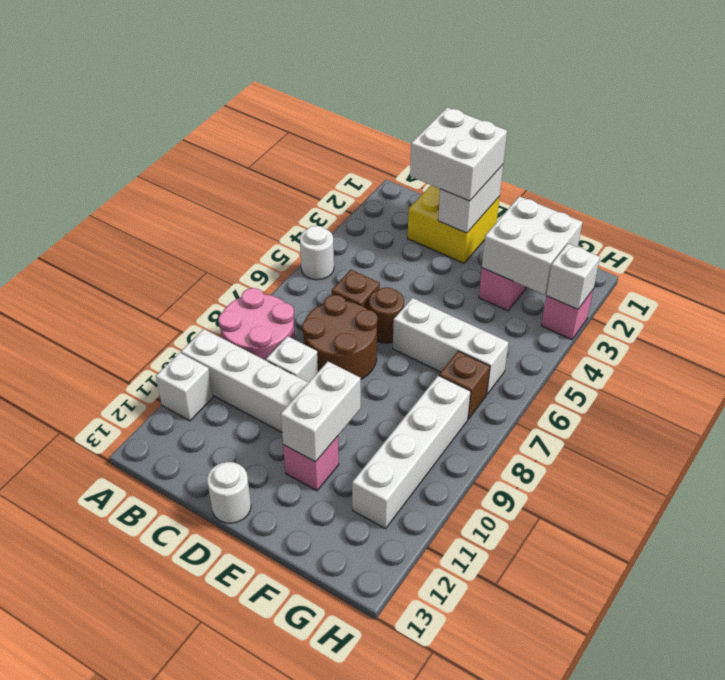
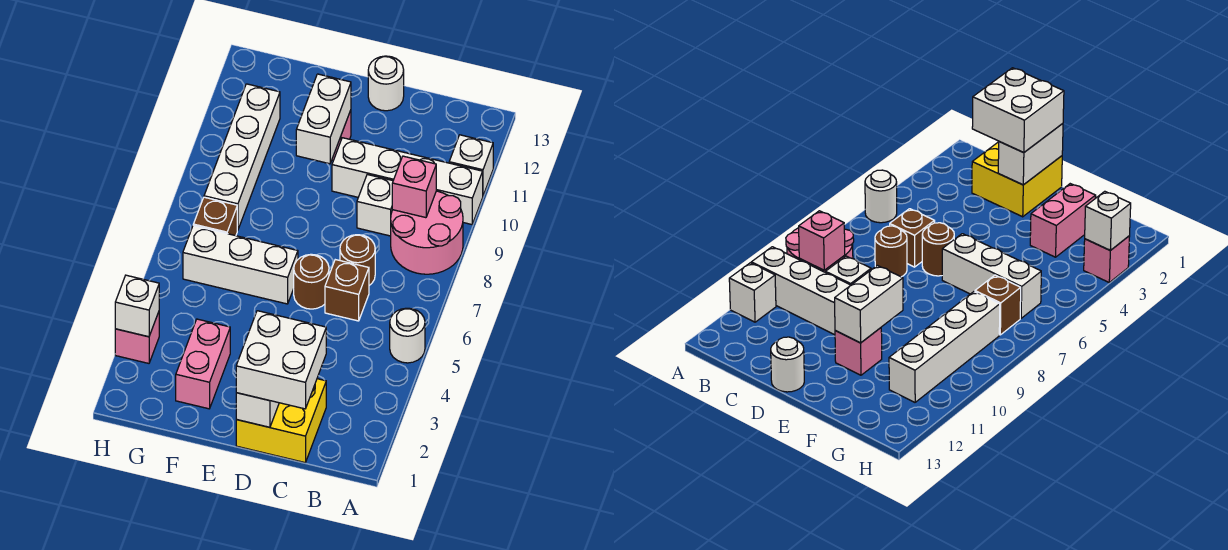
none -> pink brick B9 level 2
brown round brick C7:D8 level 1 -> brown round brick C7 level 1
white brick F2:G3 level 2 -> none

